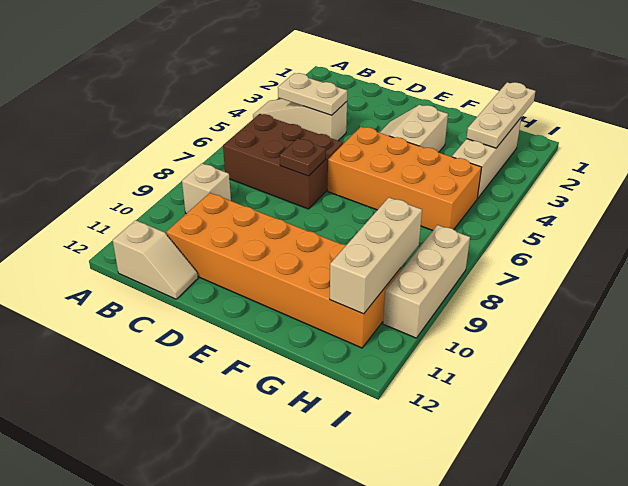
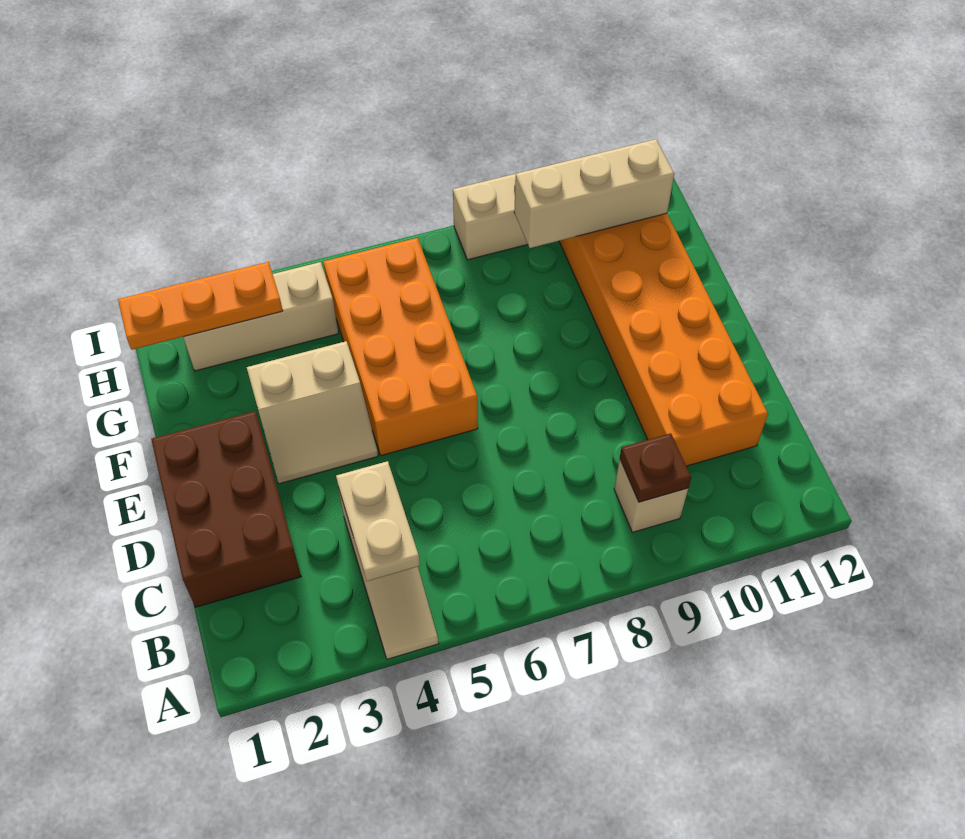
brown brick B6:D7 level 1 -> brown brick C1:E2 level 1
tan slope B12:C12 level 1 top B -> none
brown plate D7 level 2 -> brown plate B9 level 2
tan plate H1:H3 level 2 -> orange plate H1:H3 level 2

